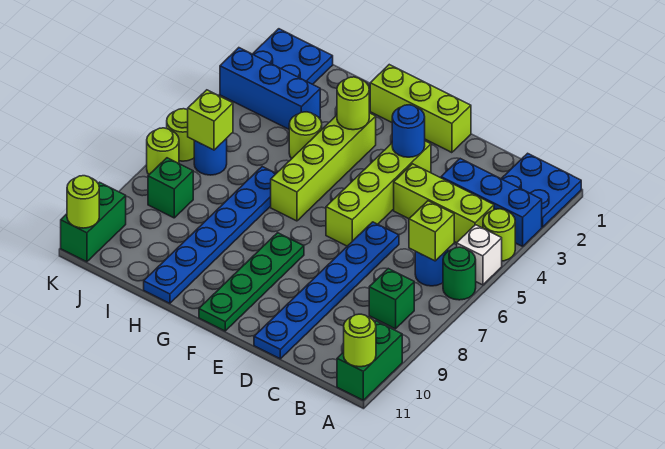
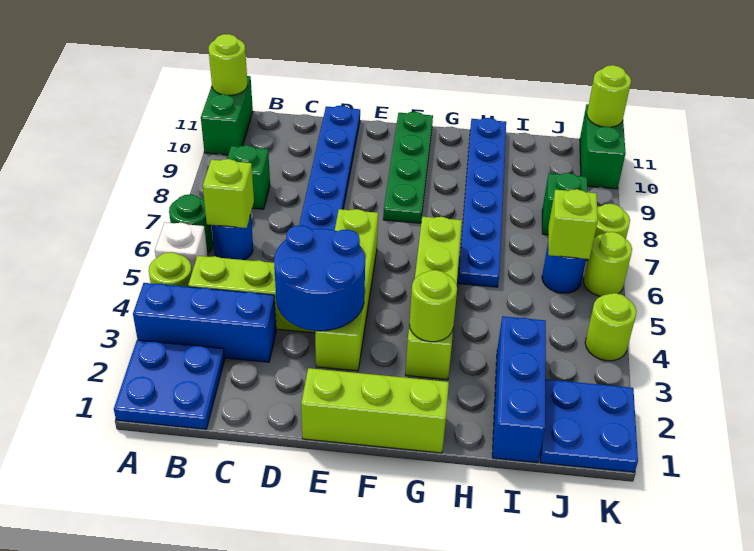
blue round brick E3 level 2 -> blue round brick D3:E4 level 2
lime round brick H4 level 1 -> lime round brick K4 level 1
blue brick I3:K3 level 1 -> blue brick I1:I3 level 1

